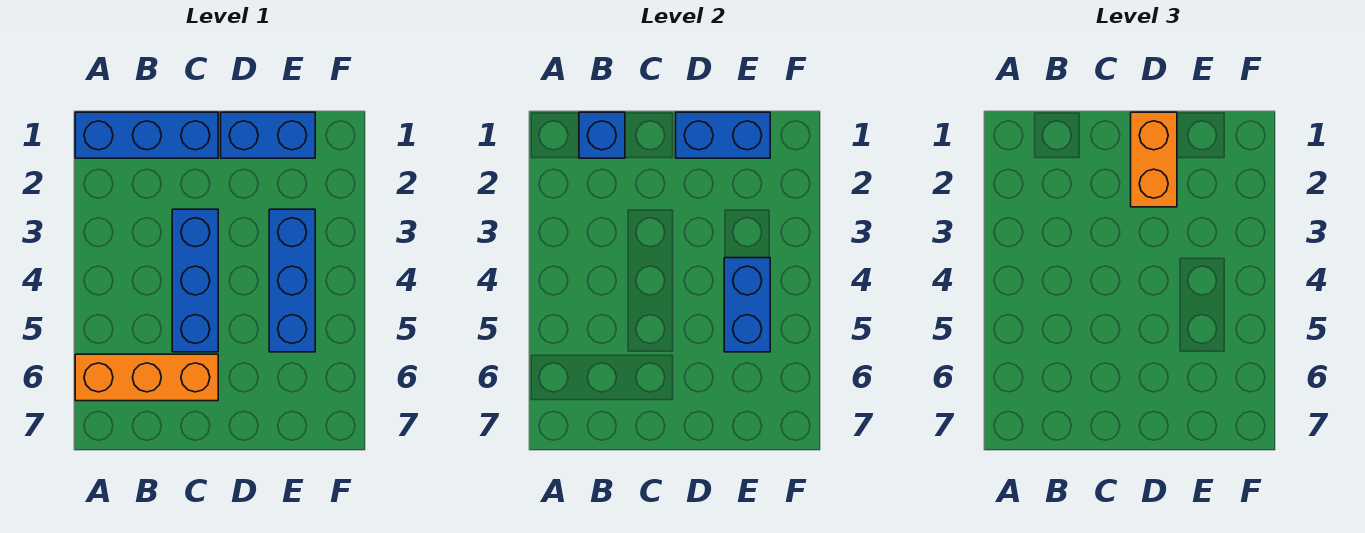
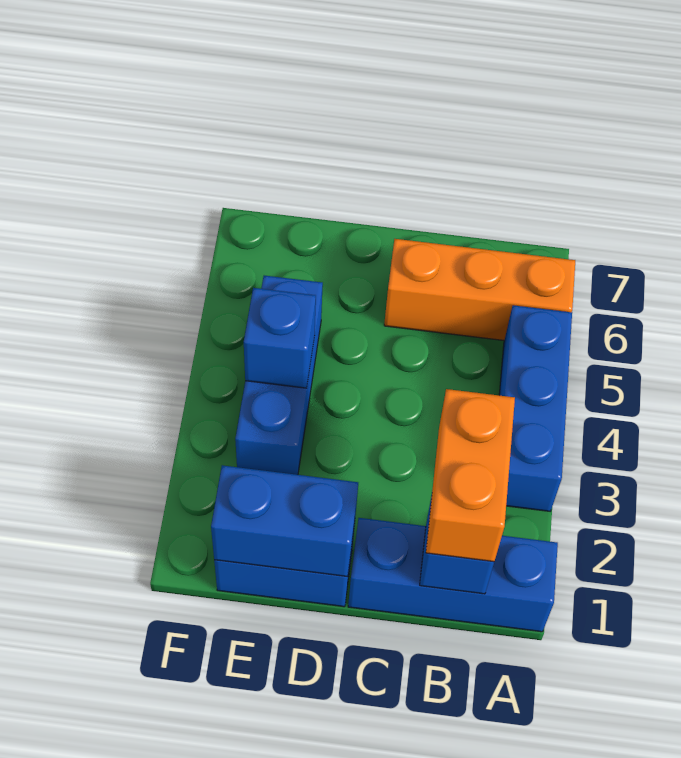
blue brick C3:C5 level 1 -> blue brick A3:A5 level 1
orange brick D1:D2 level 3 -> orange brick B1:B2 level 3
blue brick E4:E5 level 2 -> blue brick E4 level 2

